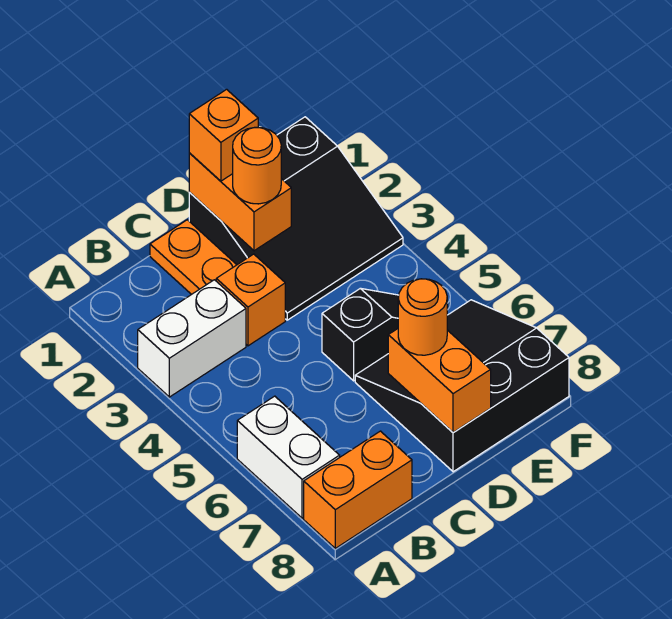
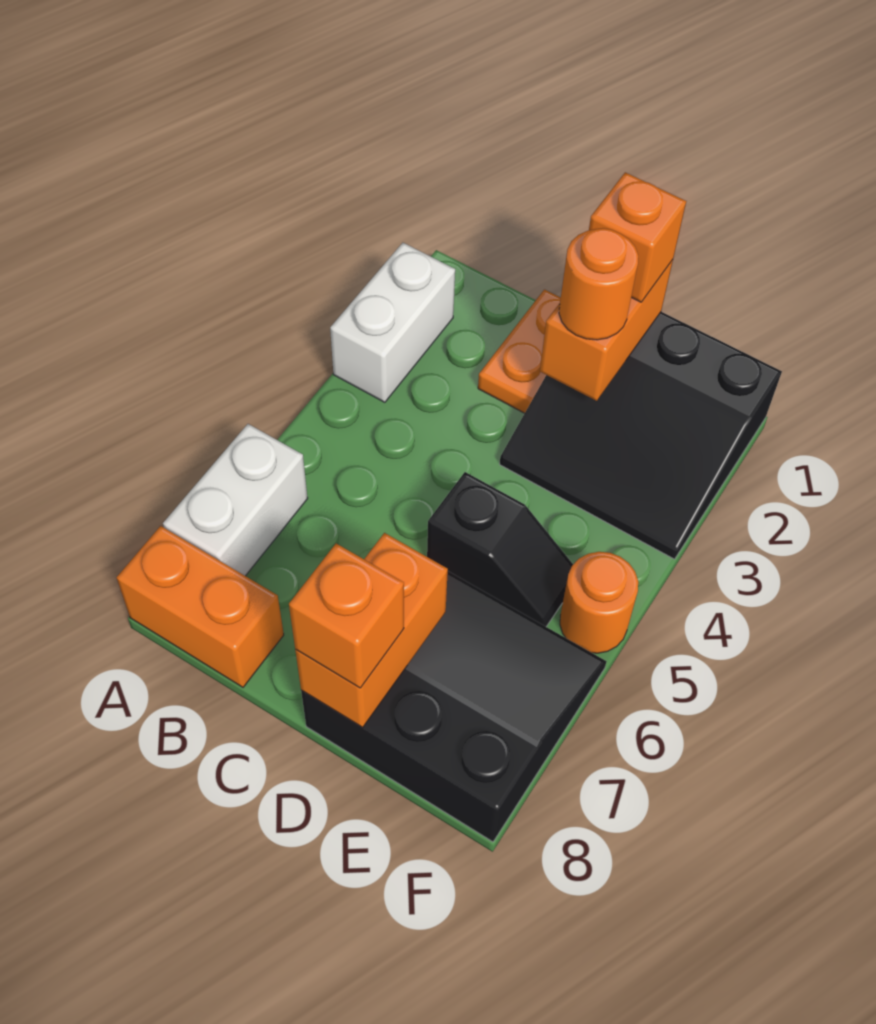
white brick A3:B3 level 1 -> white brick A2:A3 level 1
orange brick C3 level 1 -> orange brick D8 level 3
orange round brick D7 level 3 -> orange round brick F5 level 1

